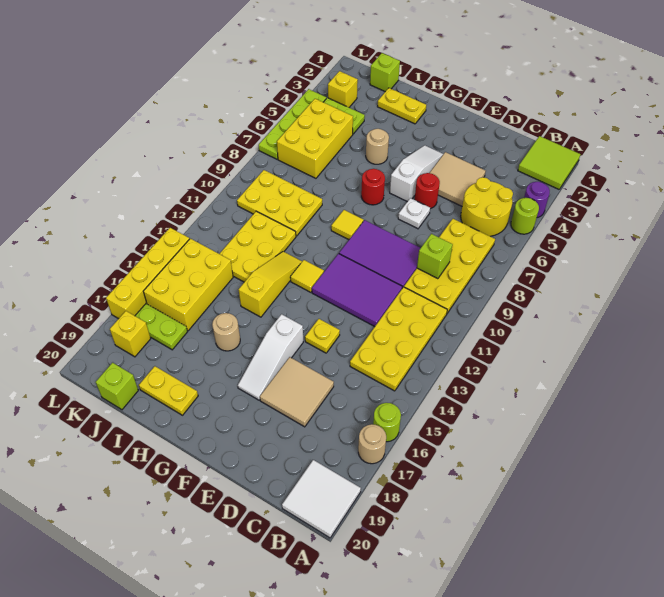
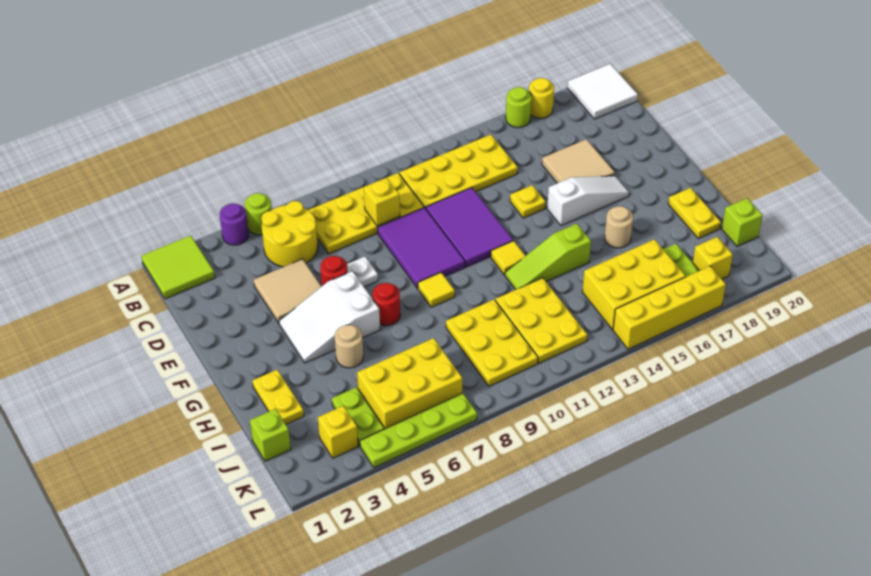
tan round brick A17 level 1 -> yellow round brick A17 level 1
lime brick C9 level 2 -> yellow brick C9 level 2
white slope F4:F6 level 1 top 6 -> white slope F4:G6 level 1 top 6
yellow slope H12:H14 level 1 top 14 -> lime slope H12:H14 level 1 top 14
yellow plate I11:J13 level 1 -> yellow plate I11:K12 level 1

